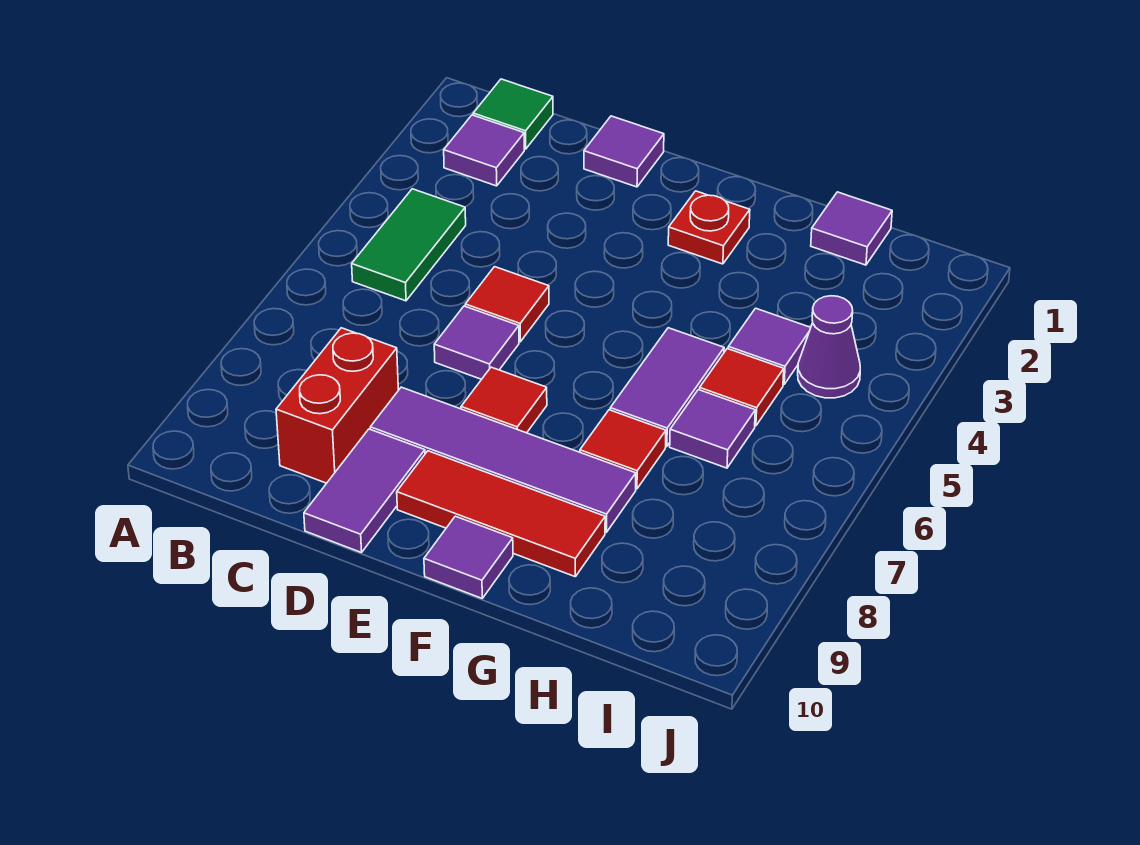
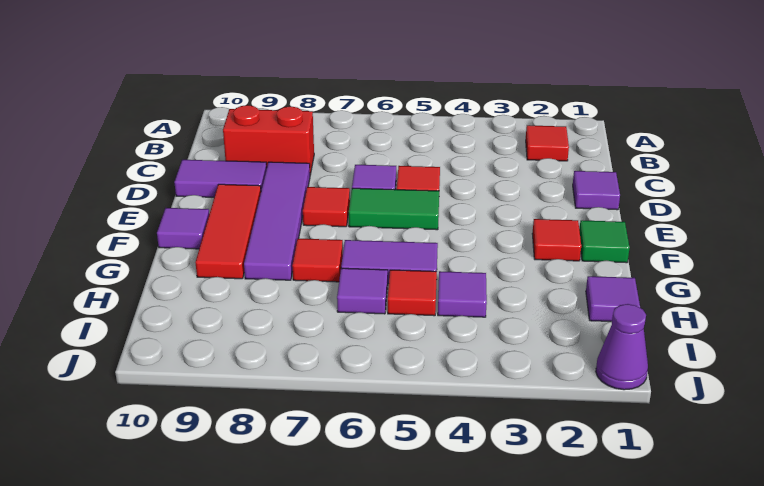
green tile B1 level 1 -> green tile F1 level 1
purple tile B2 level 1 -> red tile B2 level 1
green tile B4:B5 level 1 -> green tile E5:E6 level 1
red plate F2 level 1 -> red tile F2 level 1
purple cone I4 level 1 -> purple cone J1 level 1

